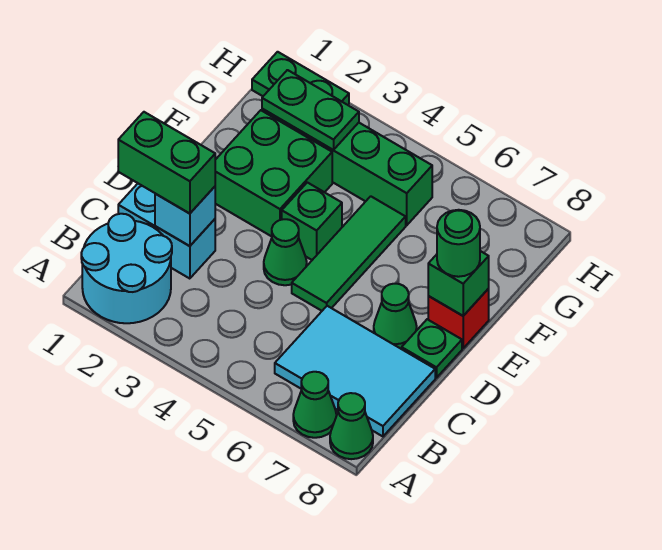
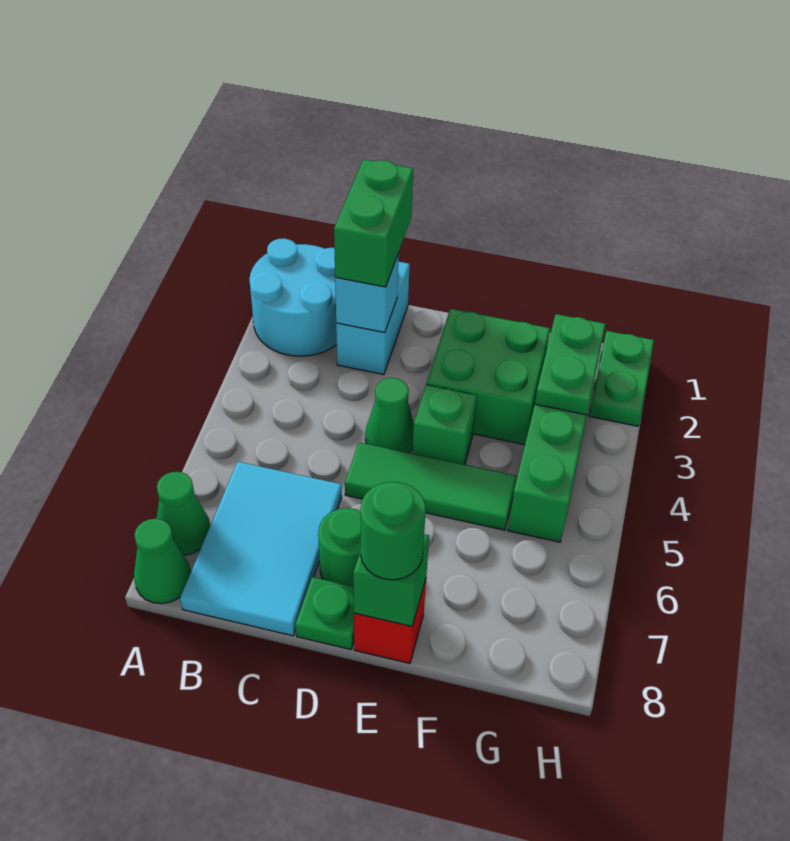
green cone D7 level 1 -> green round brick D7 level 1

